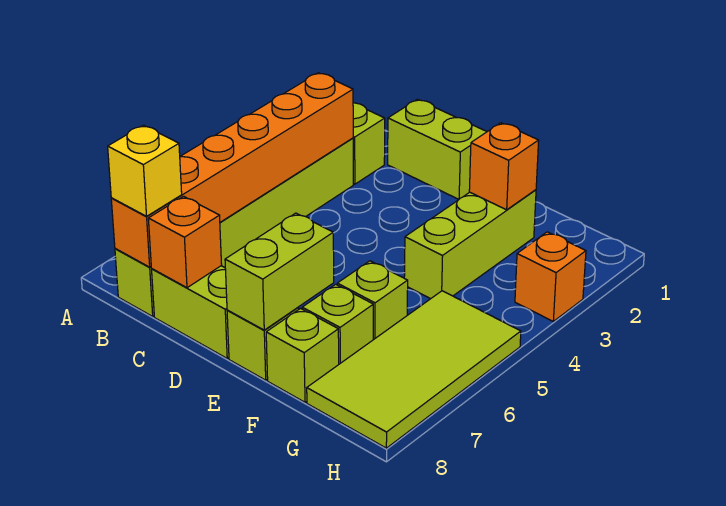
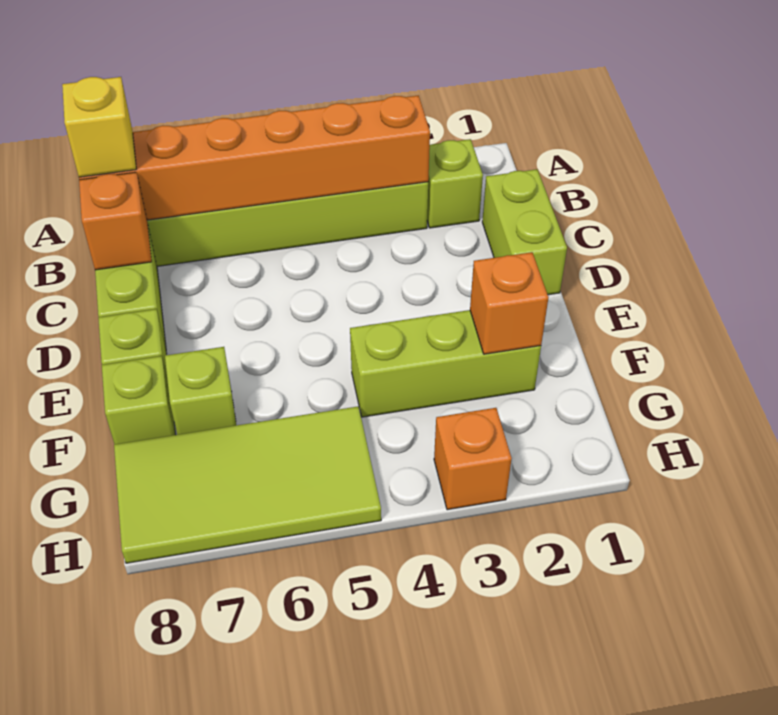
lime brick E7:E8 level 2 -> none
lime brick F6 level 1 -> none

